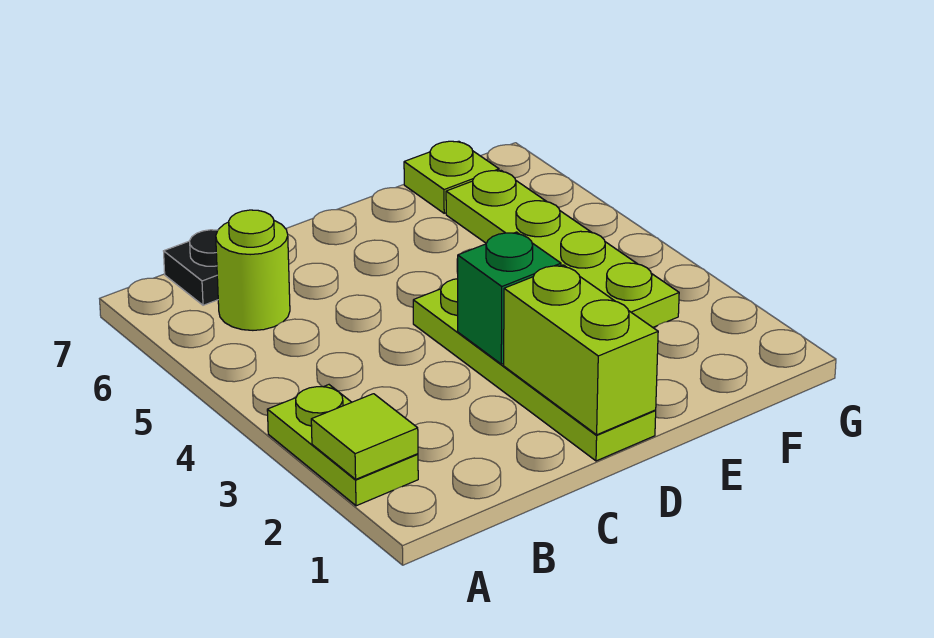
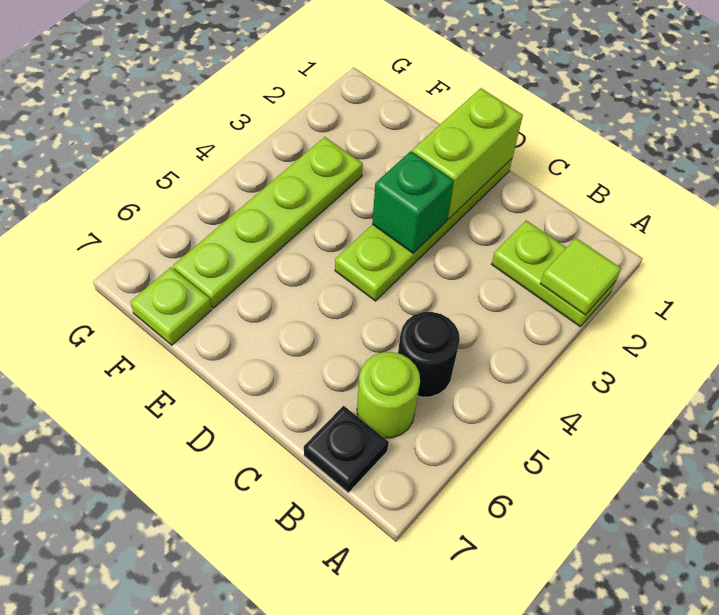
lime plate A2:A3 level 1 -> lime plate A2:B2 level 1
none -> black round brick B5 level 1

